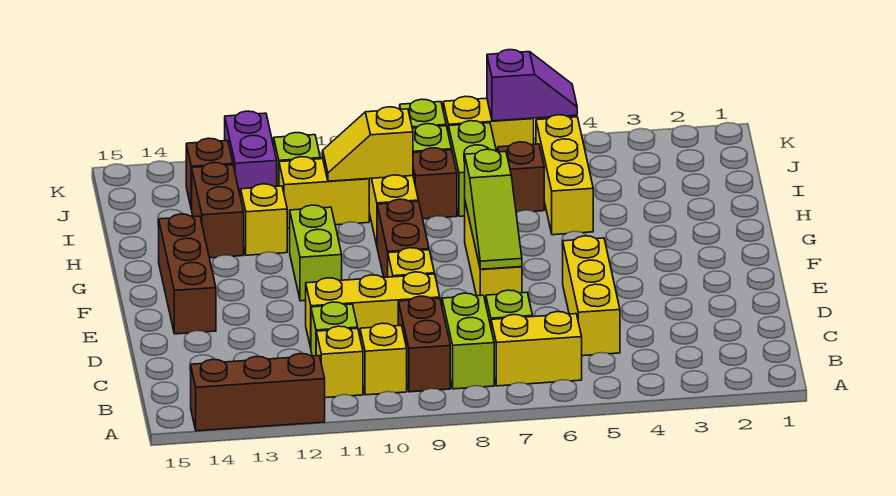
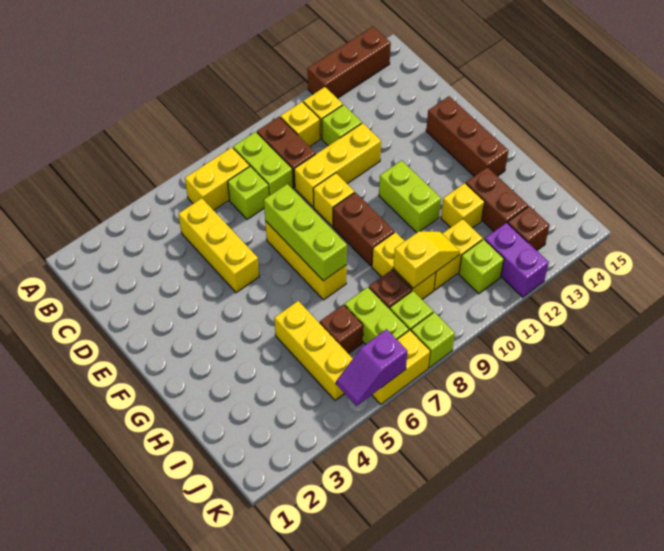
lime slope E7:G7 level 2 top G -> lime brick E7:G7 level 2

